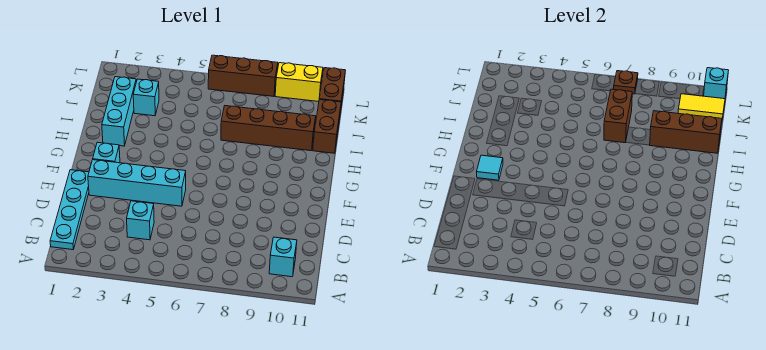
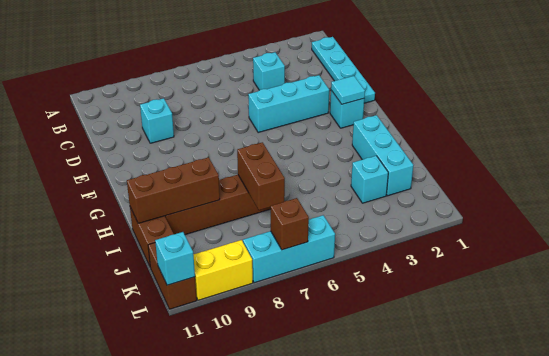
cyan brick B10 level 1 -> cyan brick D9 level 1
cyan brick E2:E5 level 1 -> cyan brick E3:E5 level 1
yellow tile K10:K11 level 2 -> none
brown brick L6:L8 level 1 -> cyan brick L6:L8 level 1
brown plate L7 level 2 -> brown brick L7 level 2

